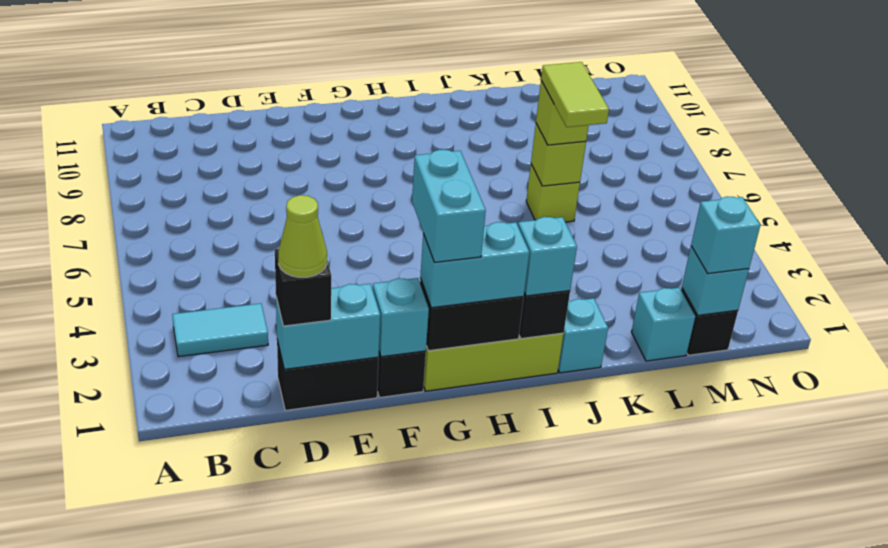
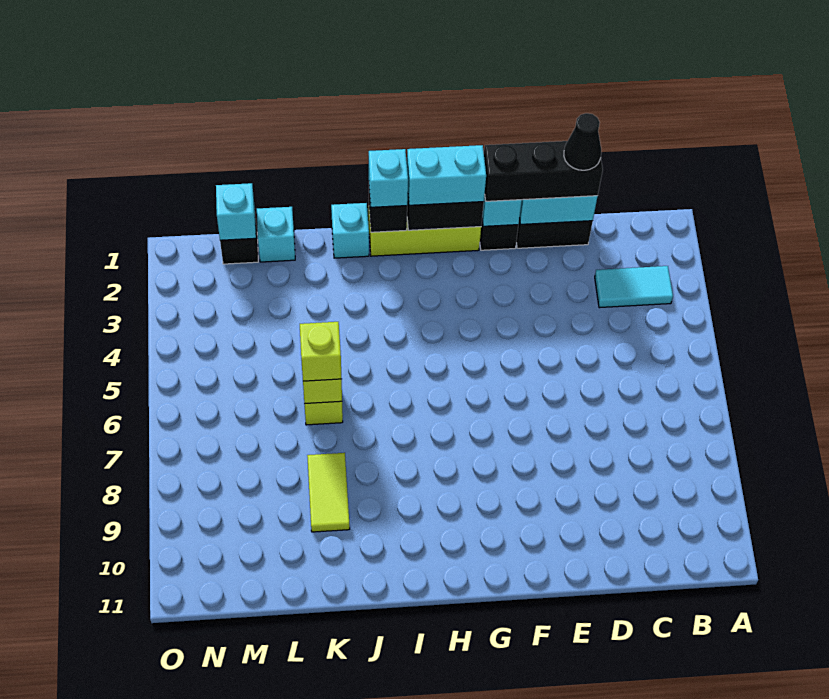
black brick D1 level 3 -> black brick D1:F1 level 3
lime cone D1 level 4 -> black cone D1 level 4
cyan brick G1:G2 level 4 -> none
lime tile K5:K6 level 4 -> lime tile K8:K9 level 1
cyan brick M1 level 3 -> none

